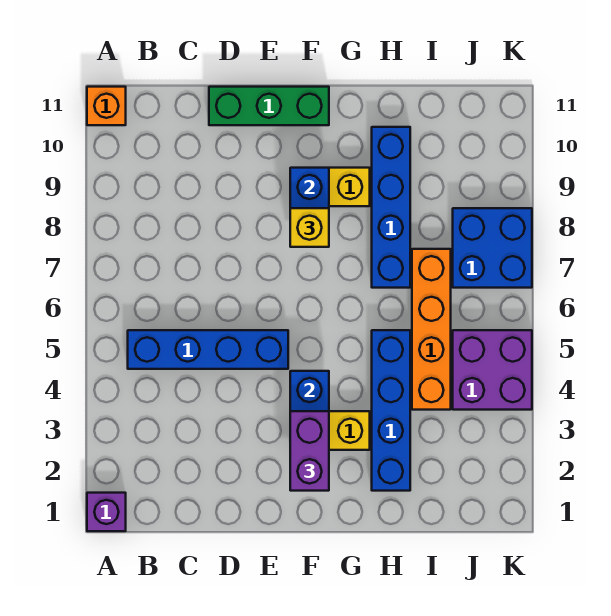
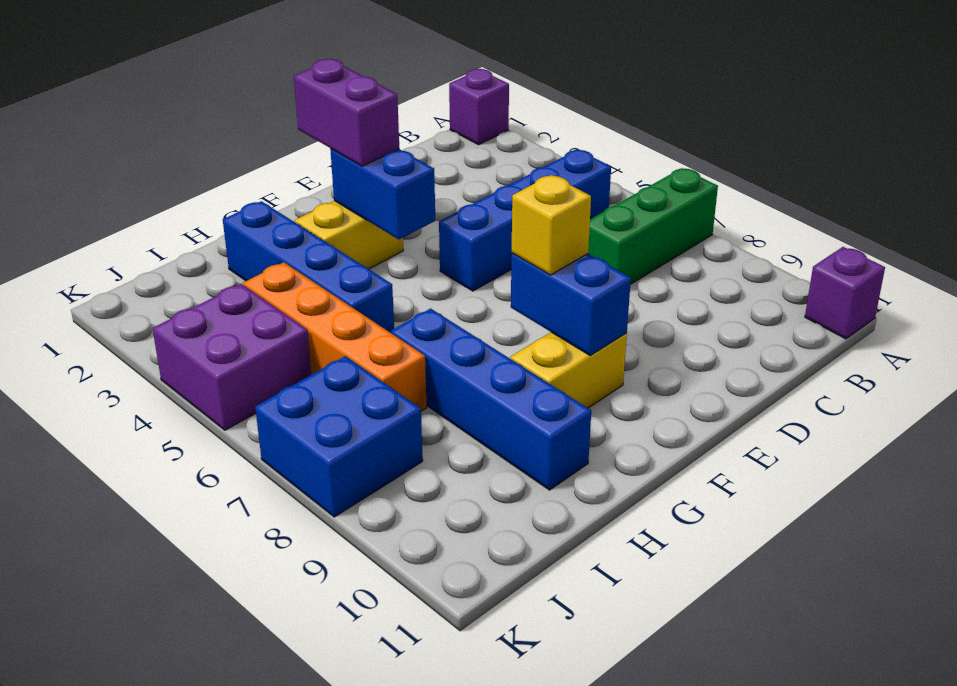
orange brick A11 level 1 -> purple brick A11 level 1
green brick D11:F11 level 1 -> green brick A7:C7 level 1

